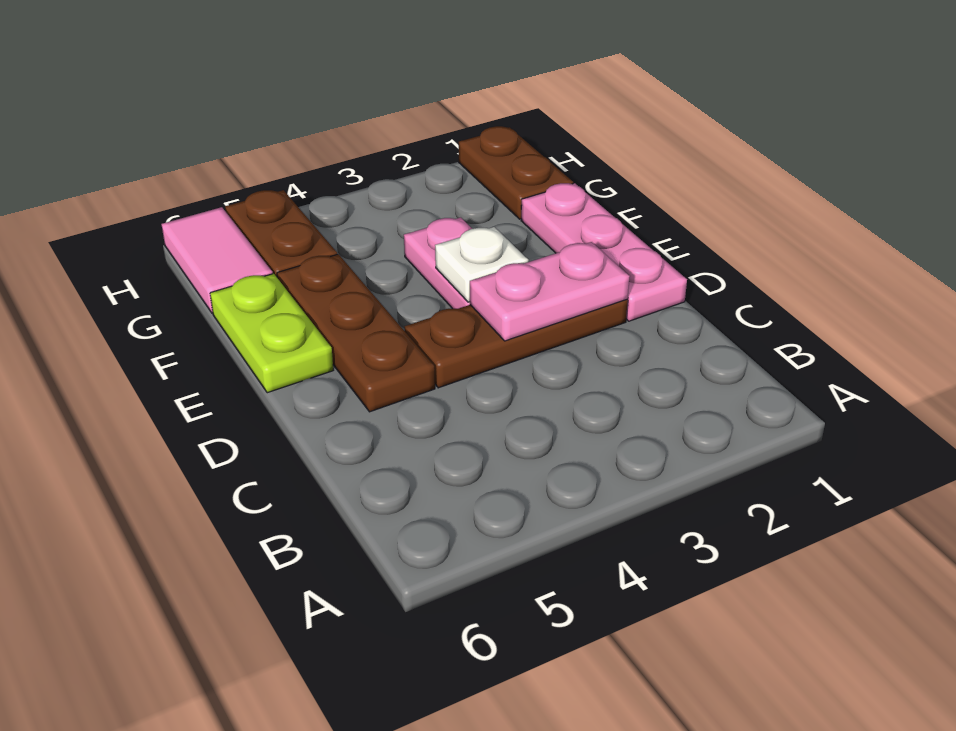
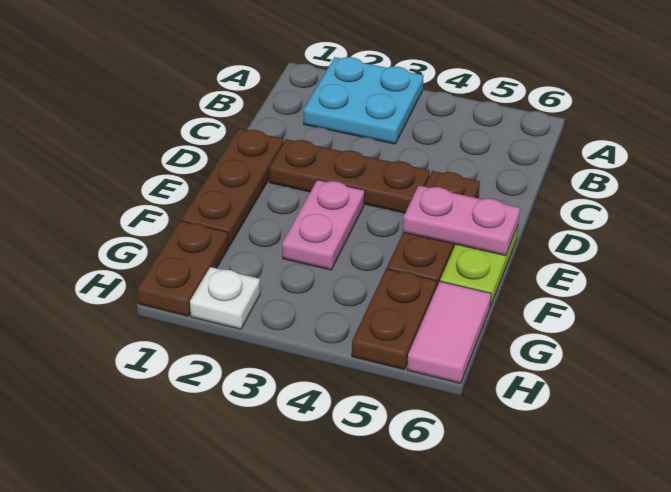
none -> cyan plate A2:B3 level 1
pink plate D1:F1 level 1 -> brown plate D1:F1 level 1
pink plate D2:D3 level 2 -> pink plate E5:E6 level 2
white plate E3 level 2 -> white plate H2 level 1

